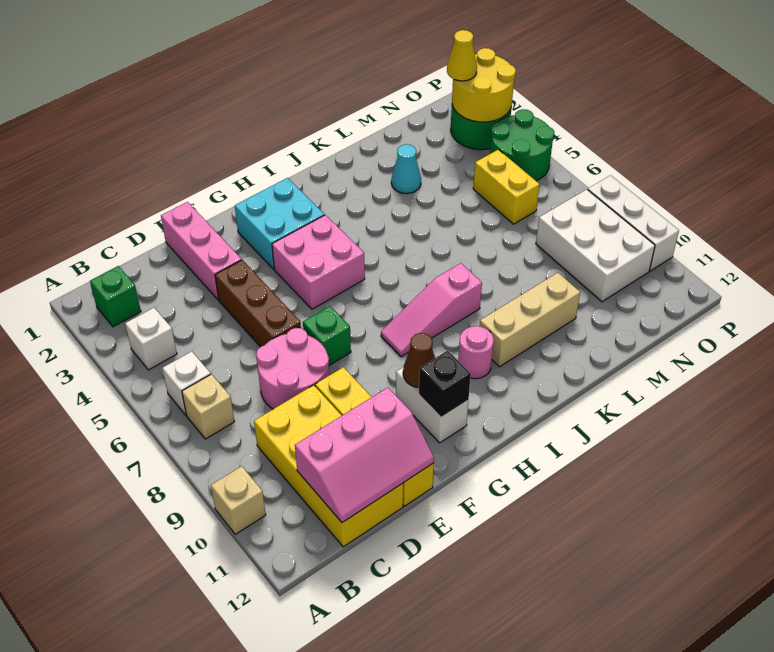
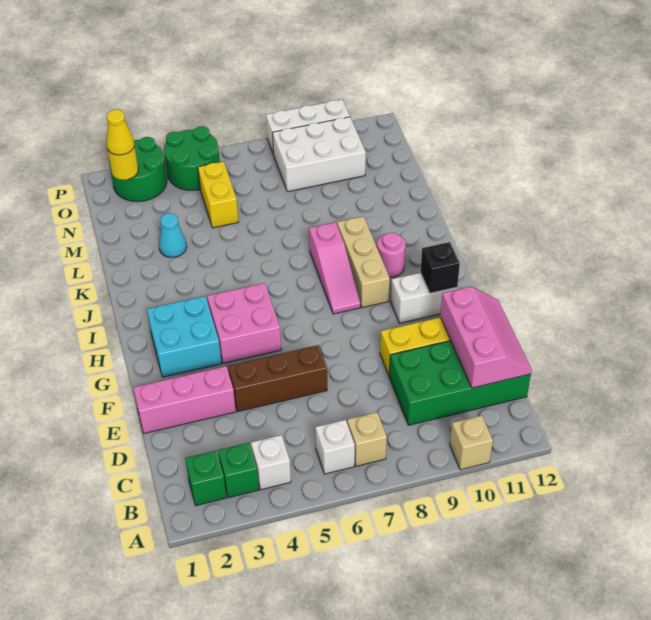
yellow brick C9:D12 level 1 -> green brick C9:D12 level 1
pink round brick D7:E8 level 1 -> none
green brick F7 level 1 -> green brick B3 level 1
brown cone G10 level 2 -> none
tan brick J10:L10 level 1 -> tan brick H9:J9 level 1
yellow brick N5:N6 level 1 -> yellow brick M5:N5 level 1
yellow round brick O2:P3 level 2 -> yellow round brick O2 level 2

